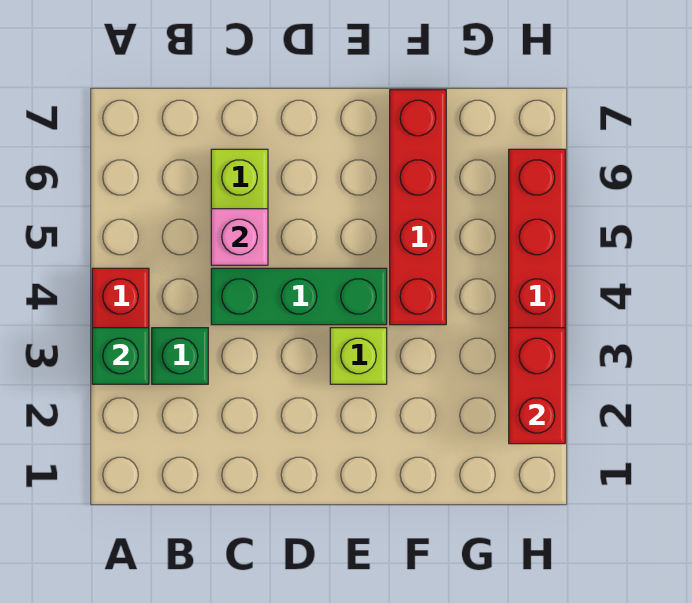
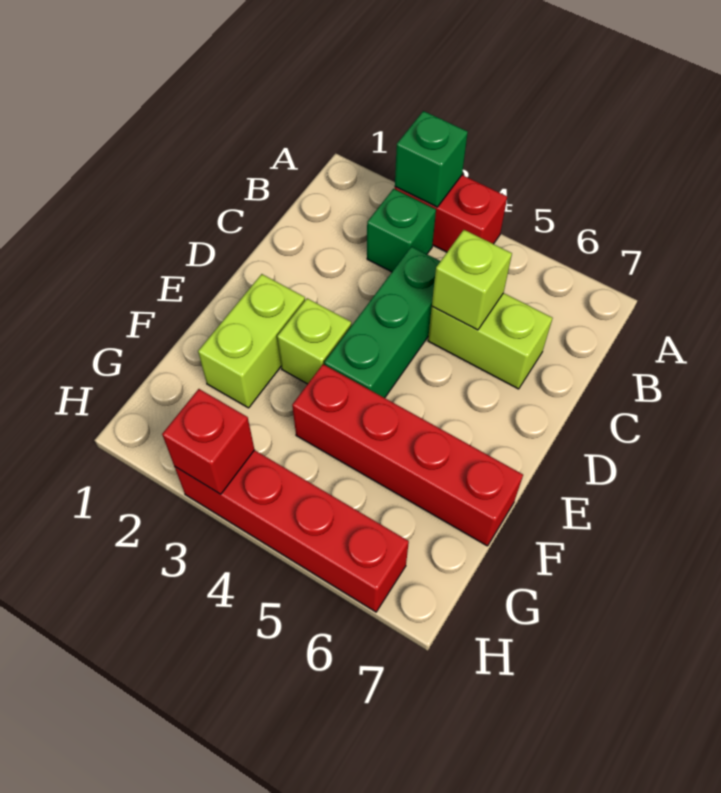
pink brick C5 level 2 -> lime brick C5 level 2
none -> lime brick E2:F2 level 1
red brick H2:H3 level 2 -> red brick H3 level 2

